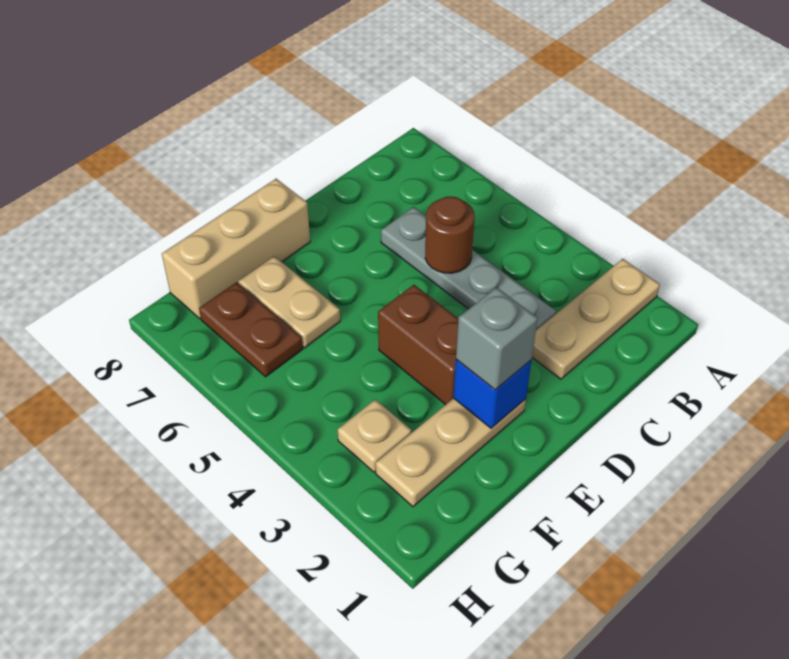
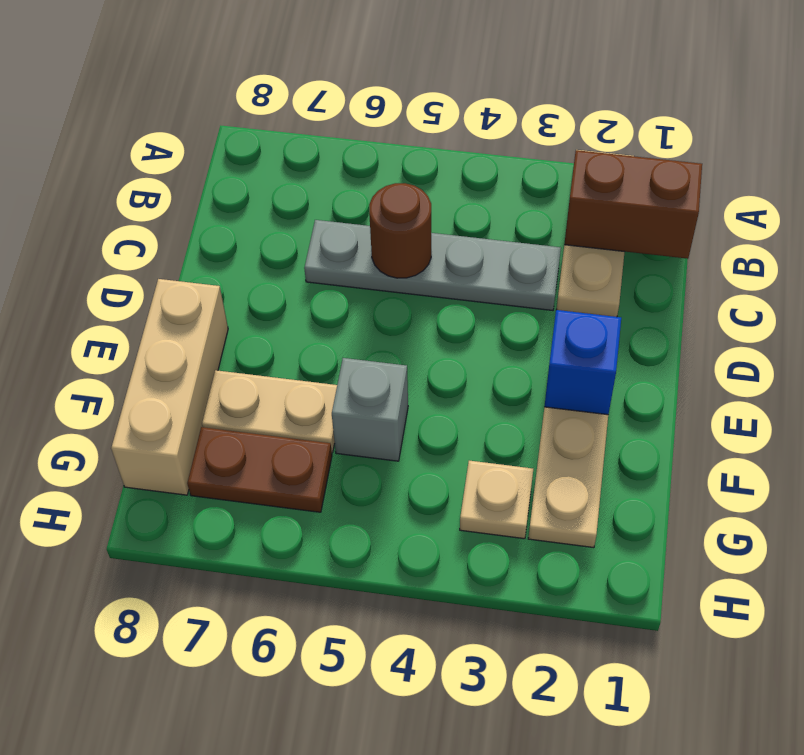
grey brick E2 level 3 -> grey brick F5 level 1
brown brick E3:E4 level 1 -> brown brick B1:B2 level 2

